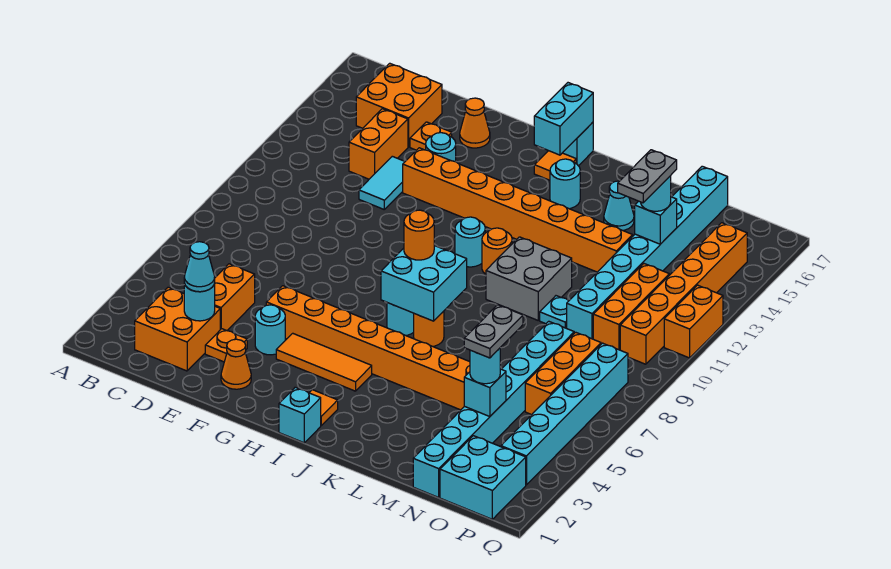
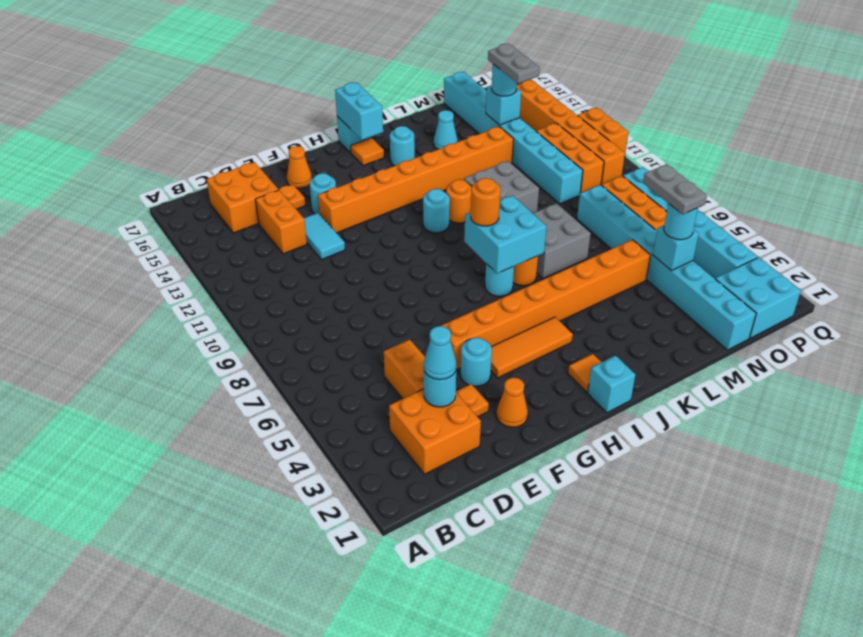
none -> grey brick K7:L8 level 1
cyan plate M10 level 1 -> none

